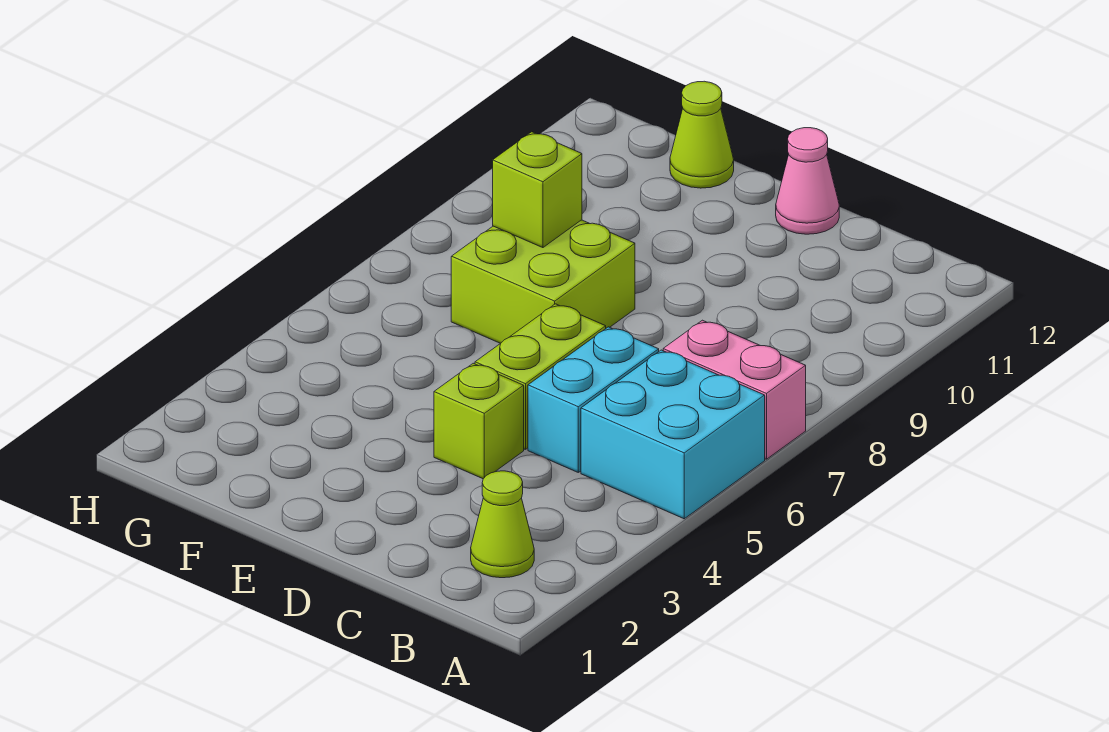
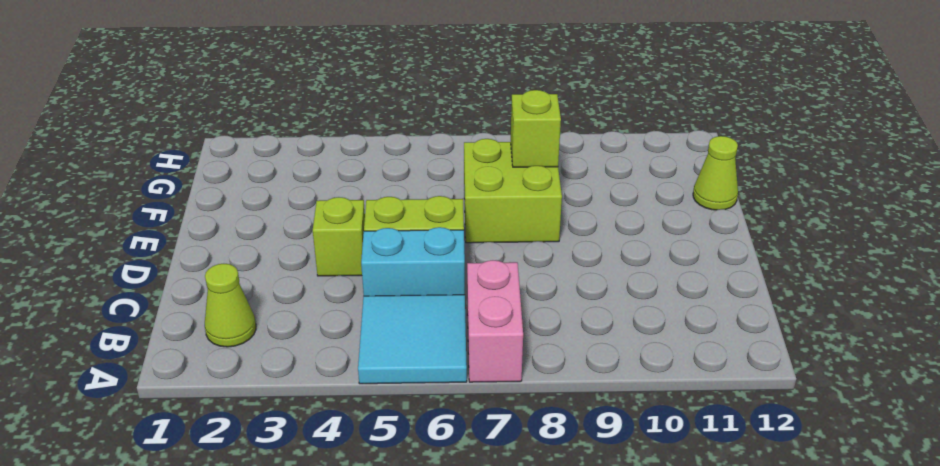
cyan brick A5:B6 level 1 -> cyan tile A5:B6 level 1
pink cone D12 level 1 -> none

